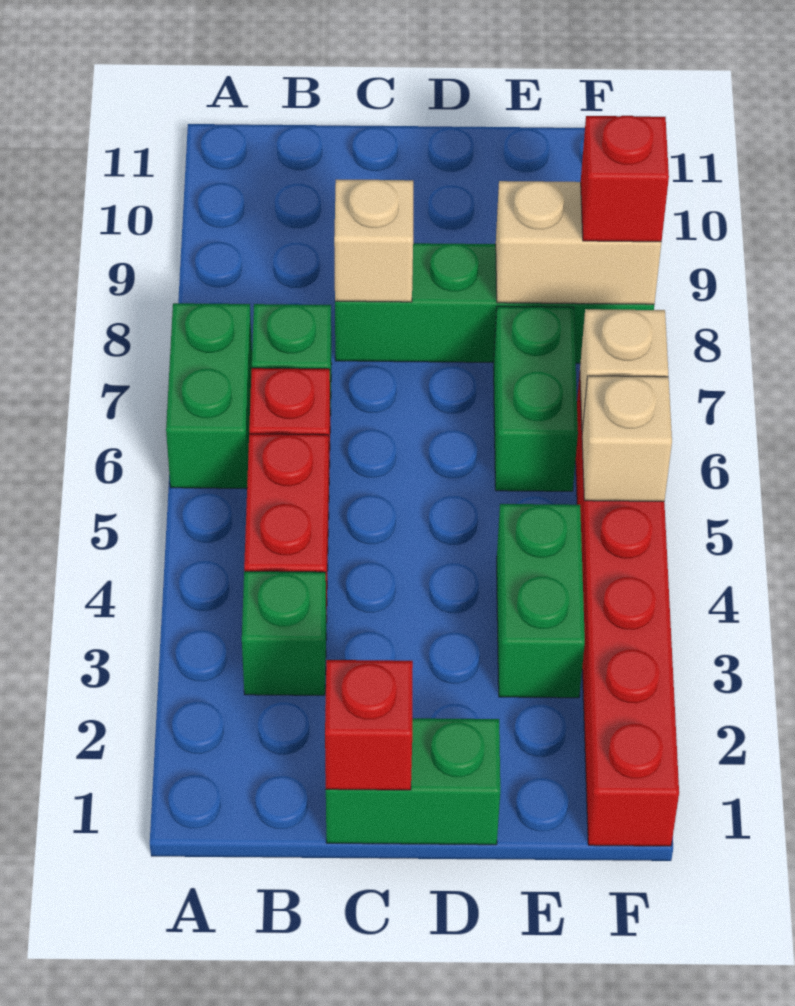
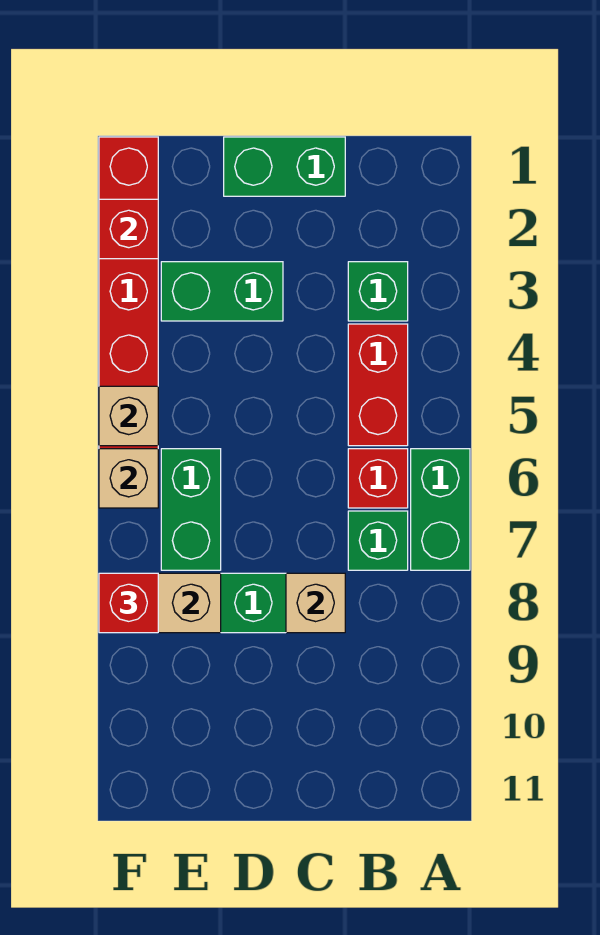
red brick C1 level 2 -> red brick F2 level 2
green brick E3:E4 level 1 -> green brick D3:E3 level 1

